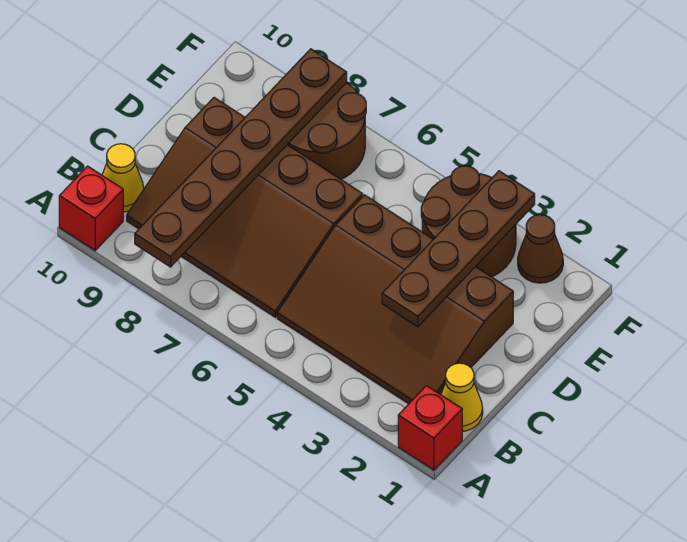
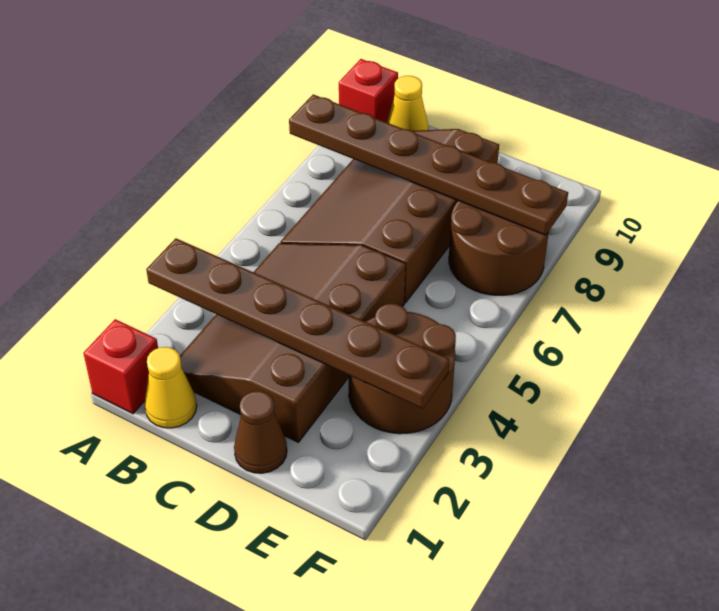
brown plate C3:F3 level 2 -> brown plate A3:F3 level 2
brown cone F2 level 1 -> brown cone D1 level 1

